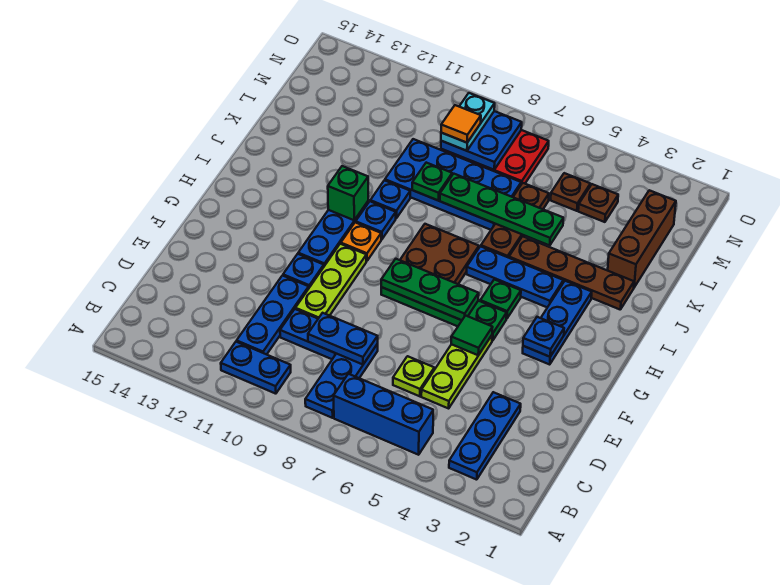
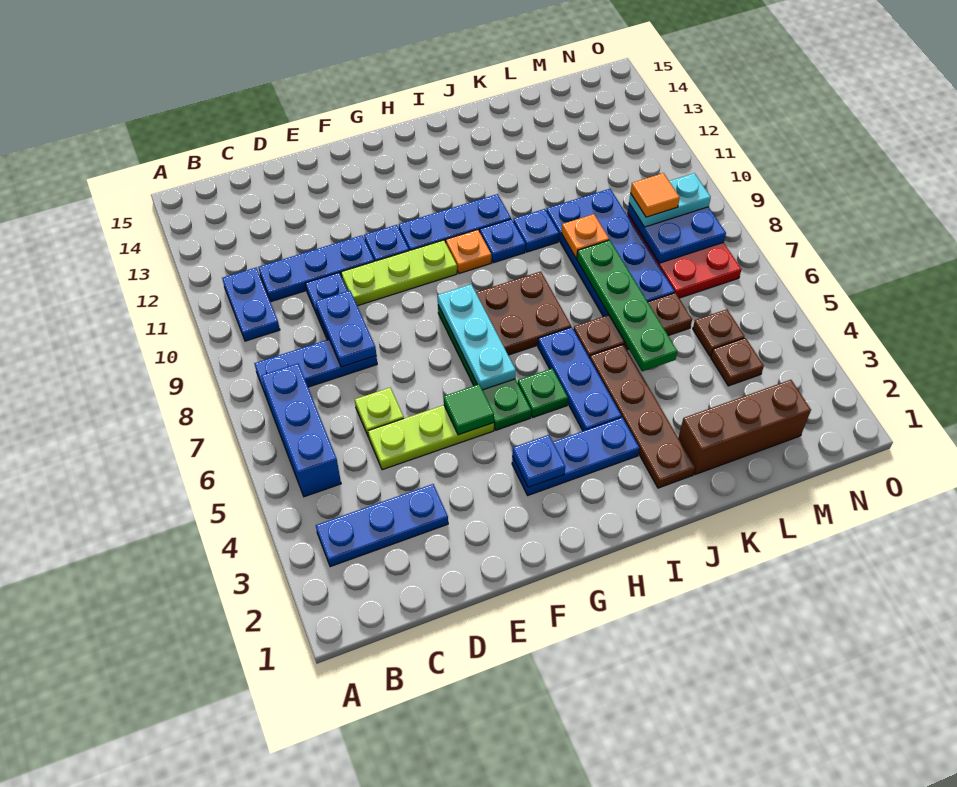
green plate G6:G8 level 2 -> cyan plate G6:G8 level 2
green brick I11 level 2 -> none
green plate K9 level 2 -> orange plate K9 level 2

